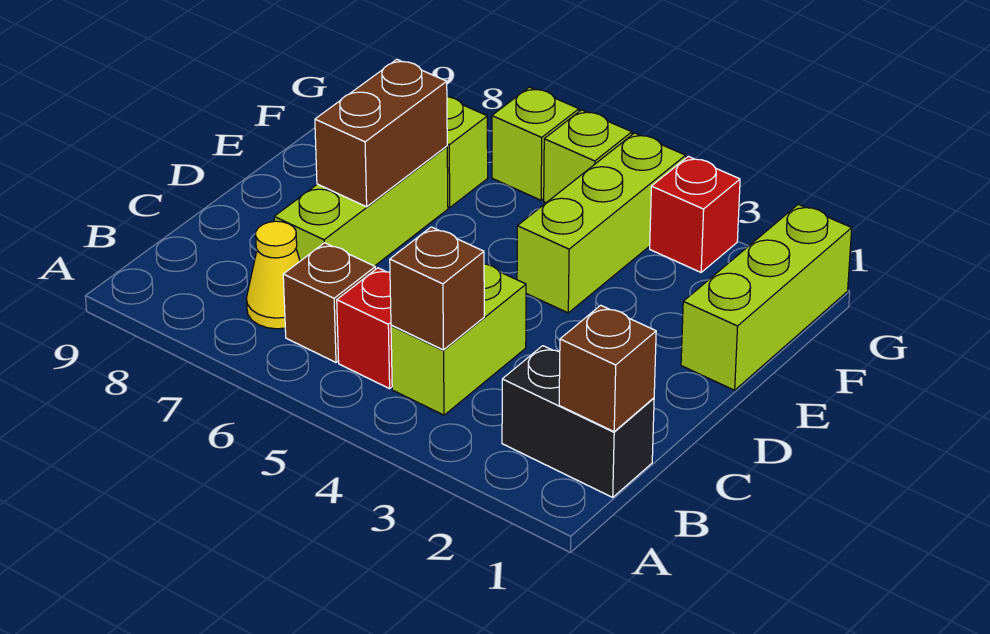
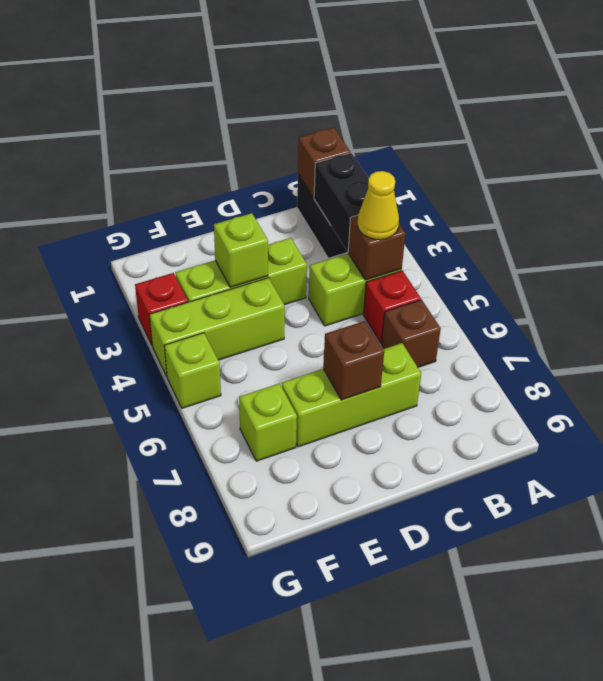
none -> black brick B2:B3 level 2
yellow cone B7 level 1 -> yellow cone B4 level 3
brown brick D7:E7 level 2 -> brown brick D7 level 2
lime brick E1:G1 level 1 -> lime brick D3:F3 level 1
lime brick G6 level 1 -> lime brick E3 level 2

